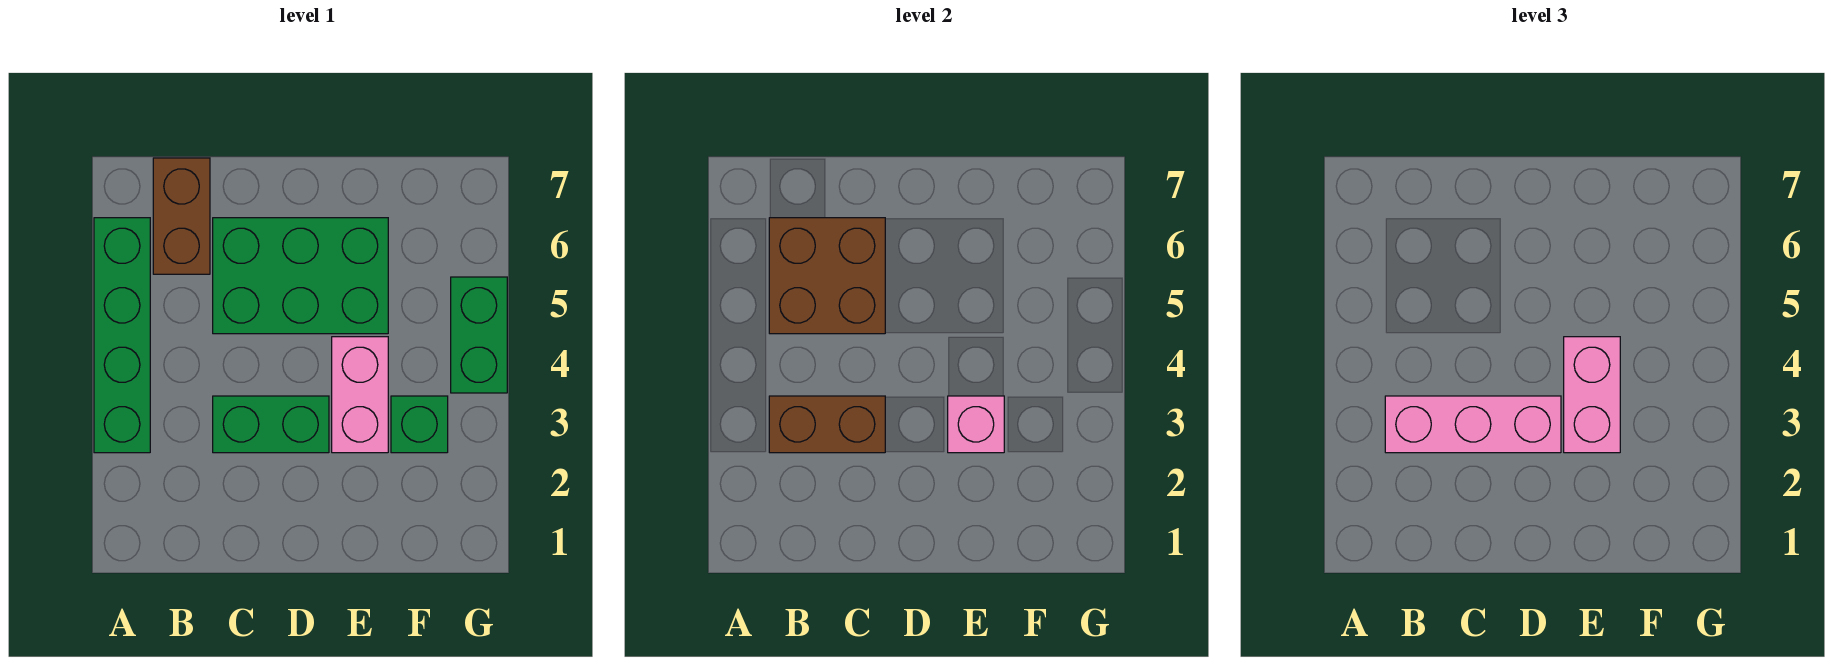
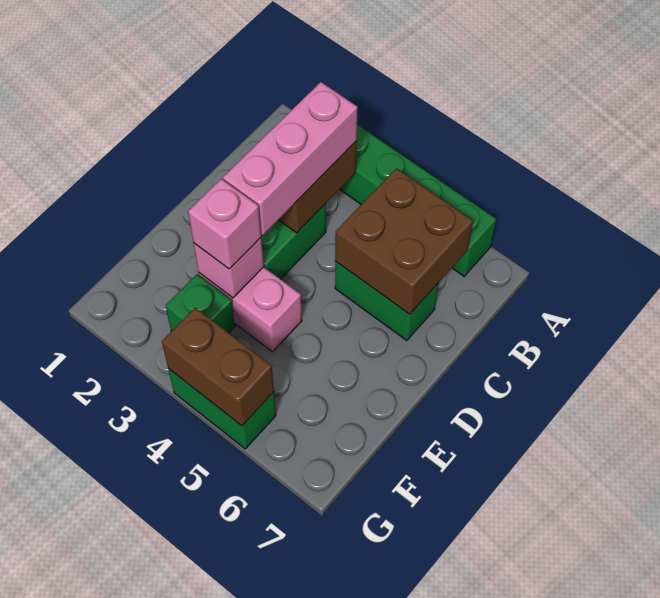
brown brick B6:B7 level 1 -> brown brick G4:G5 level 2
green brick C5:E6 level 1 -> green brick C5:C6 level 1
pink brick E3:E4 level 3 -> pink brick E3 level 3

